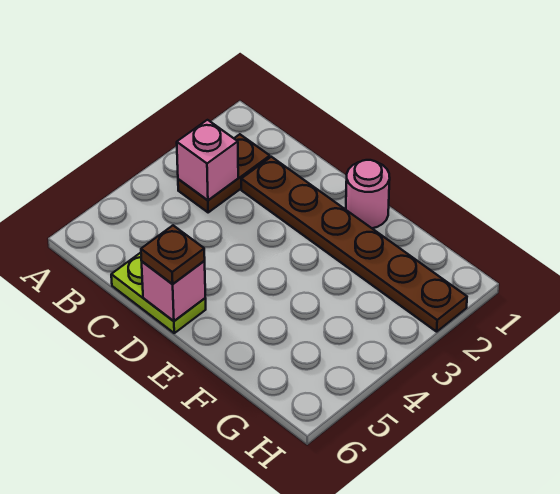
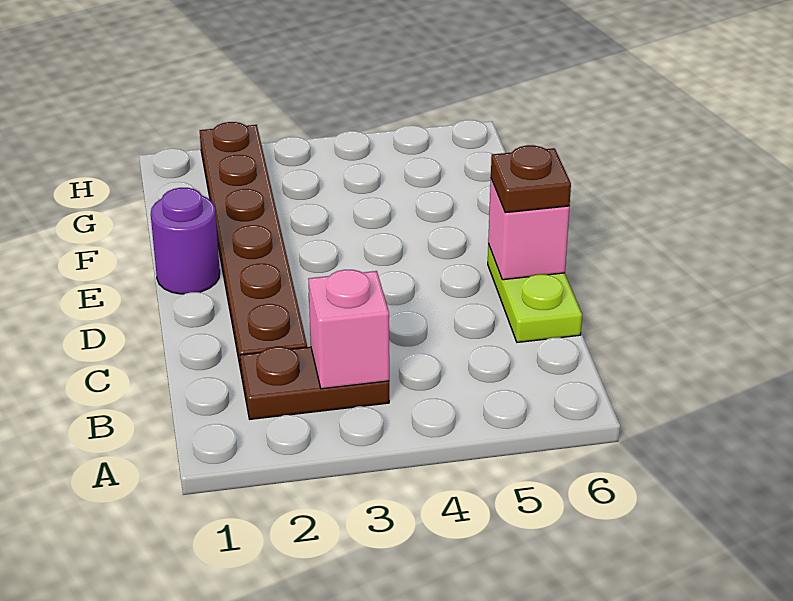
pink round brick E1 level 1 -> purple round brick E1 level 1

